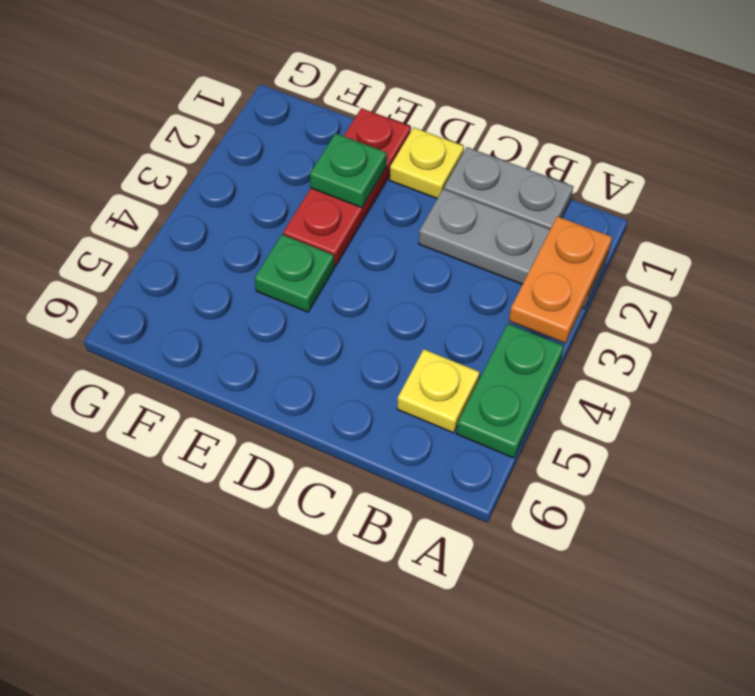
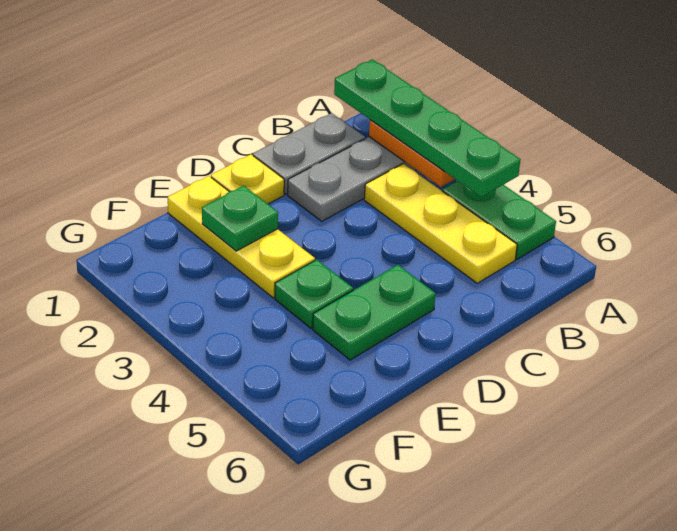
none -> green plate A1:A4 level 3
yellow plate B5 level 1 -> yellow plate B3:B5 level 1
none -> green plate D5:E5 level 1
red plate E1:E3 level 1 -> yellow plate E1:E3 level 1

